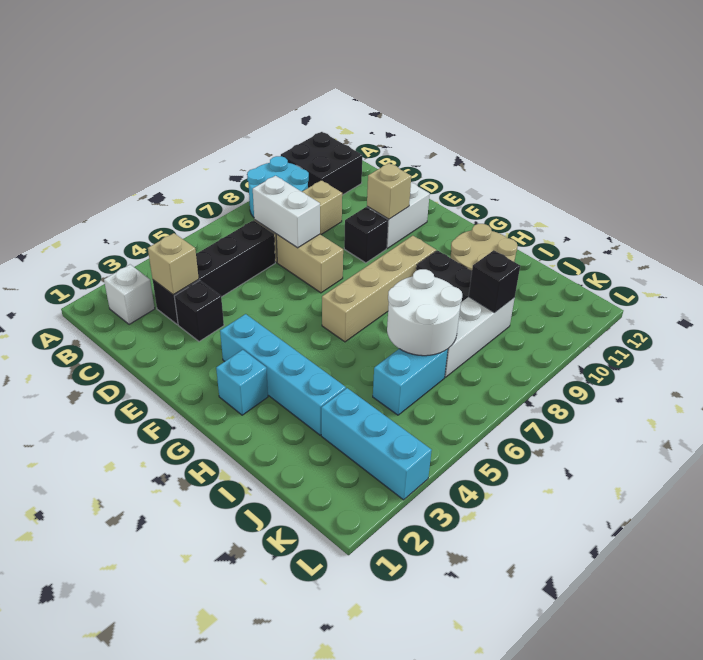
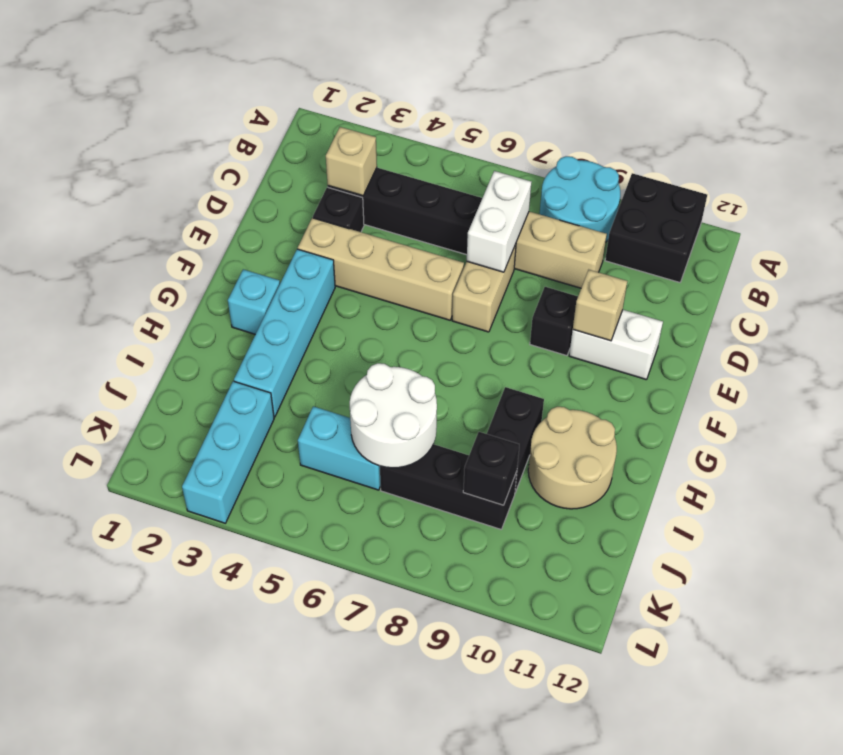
white brick B2 level 1 -> none
tan brick G6:G9 level 1 -> tan brick E3:E6 level 1
white brick J7:J9 level 1 -> black brick J7:J9 level 1

